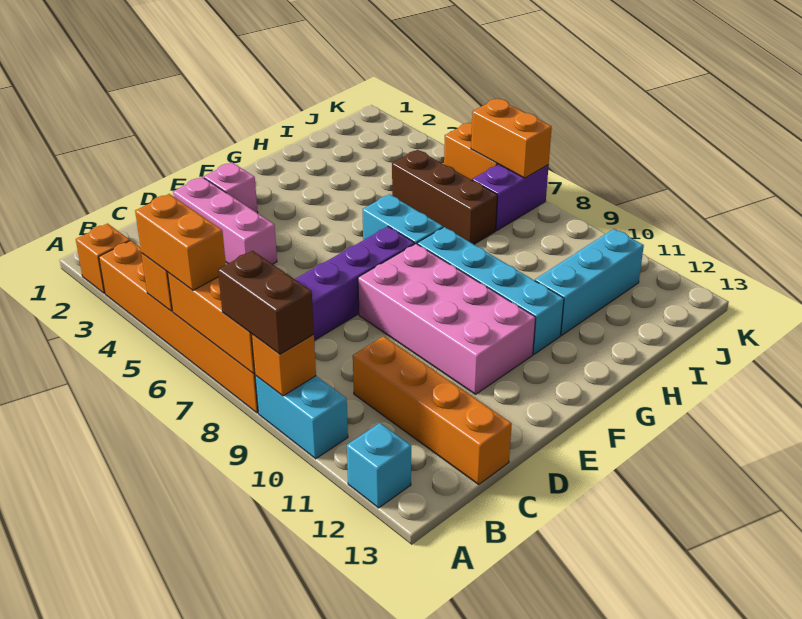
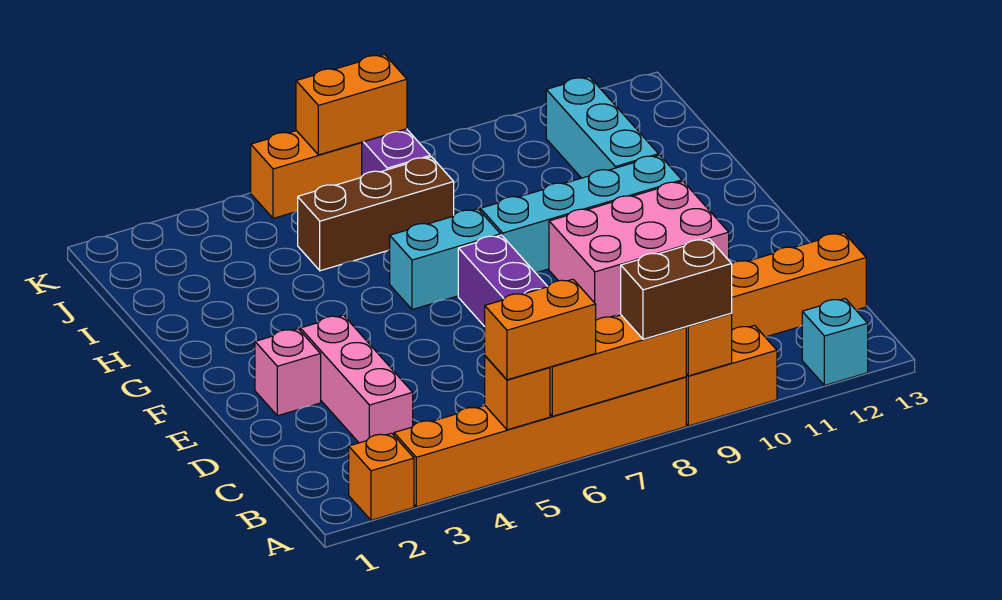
cyan brick A9:A10 level 1 -> orange brick A9:A10 level 1
pink brick D2:D4 level 1 -> pink brick C3:E3 level 1
pink brick E8:F11 level 1 -> pink brick E9:F11 level 1

